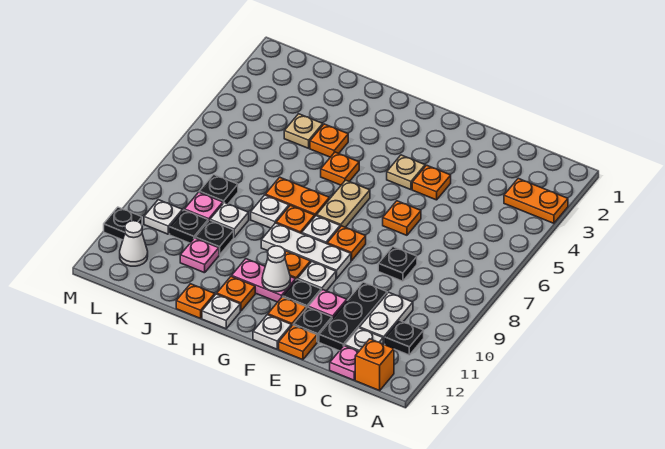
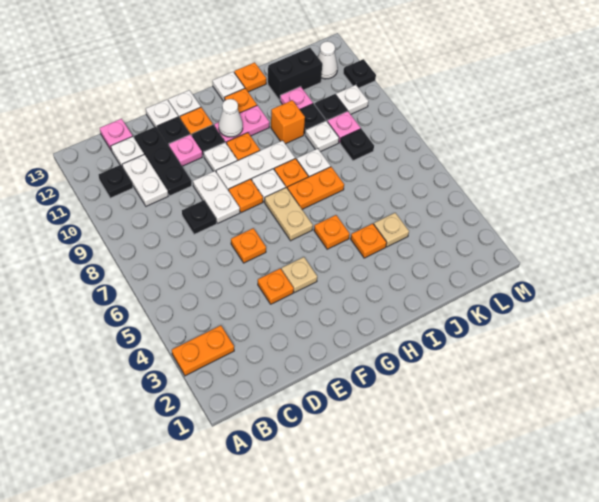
orange brick B13 level 1 -> orange brick I10 level 1
none -> white plate E8:E9 level 1
orange plate E13 level 1 -> white plate E13 level 1
none -> black brick J12:K12 level 1

